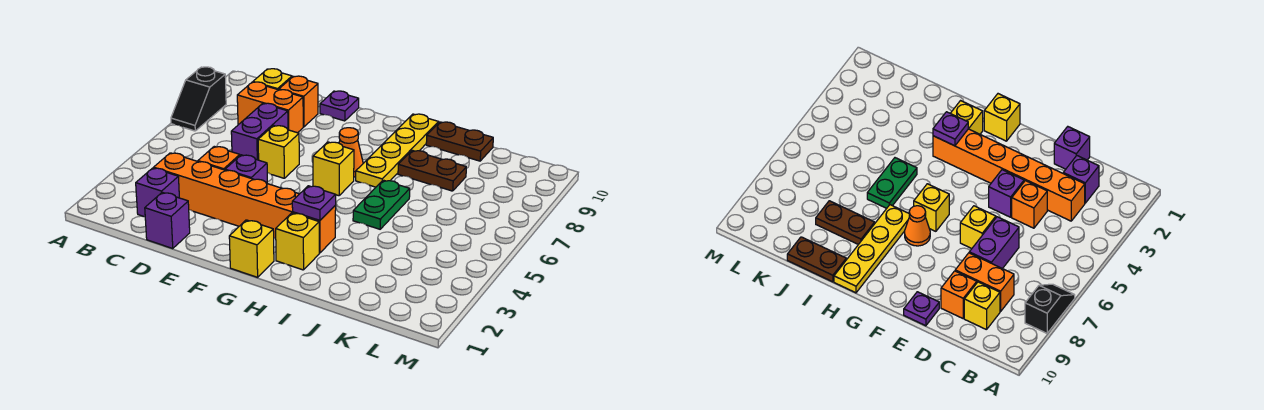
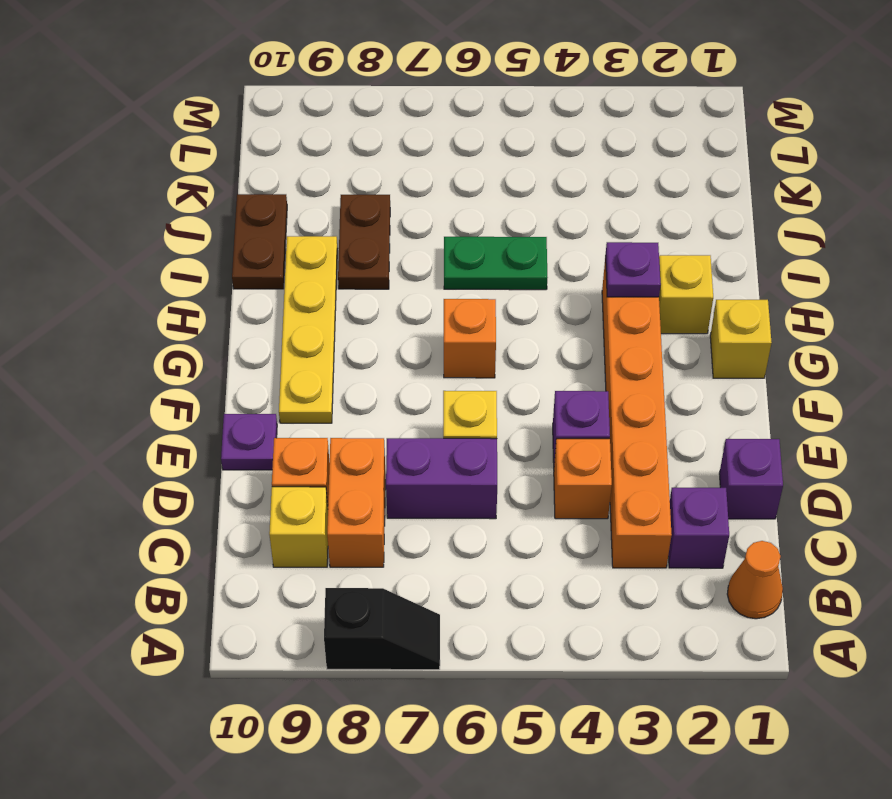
yellow brick G6 level 1 -> orange brick G6 level 1
orange cone G7 level 1 -> orange cone B1 level 1
yellow plate H7:H10 level 1 -> yellow plate F9:I9 level 1

